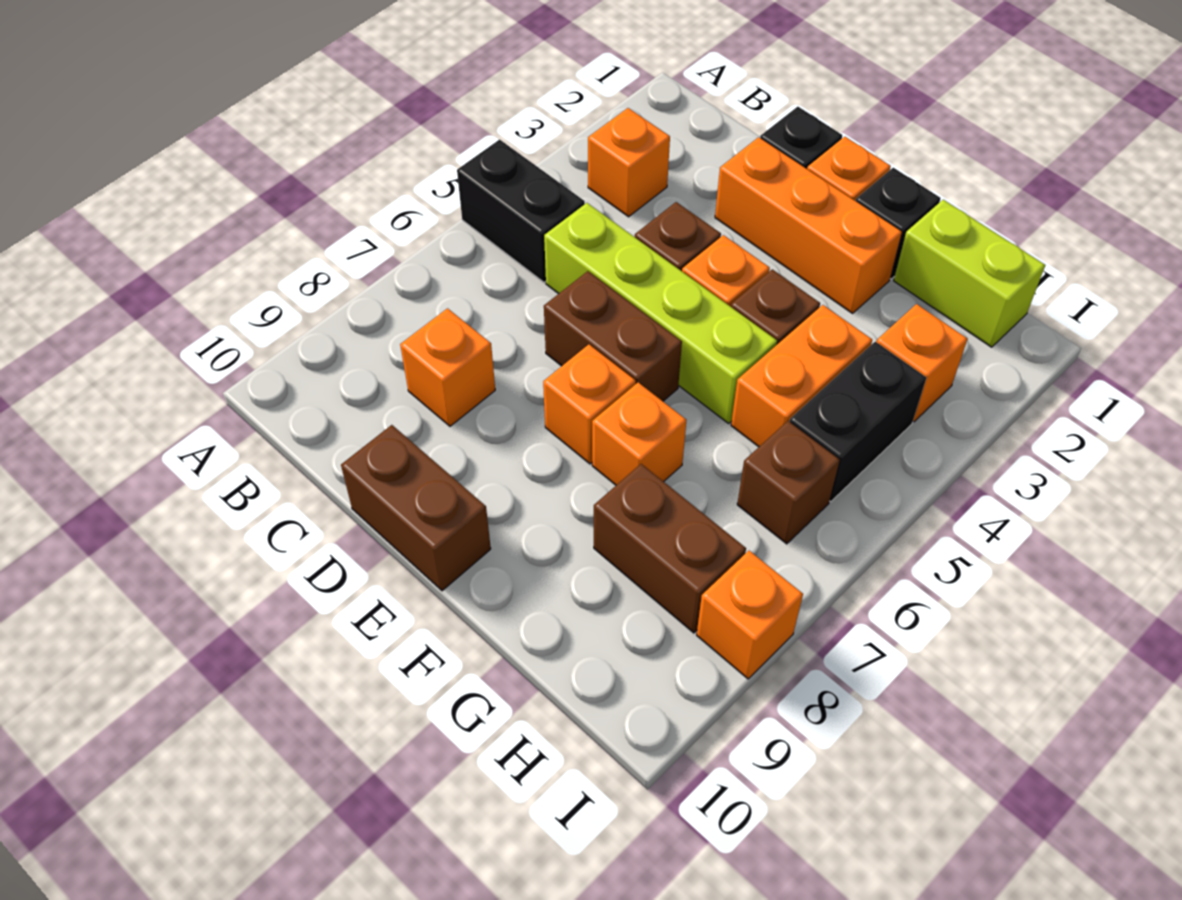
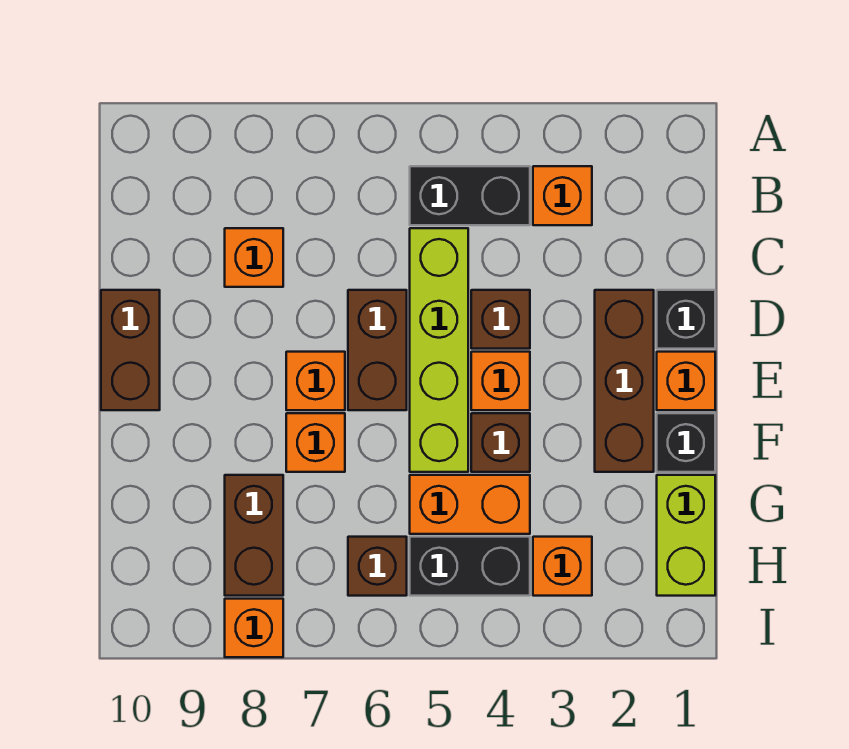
black brick A5:B5 level 1 -> black brick B4:B5 level 1
orange brick D2:F2 level 1 -> brown brick D2:F2 level 1

